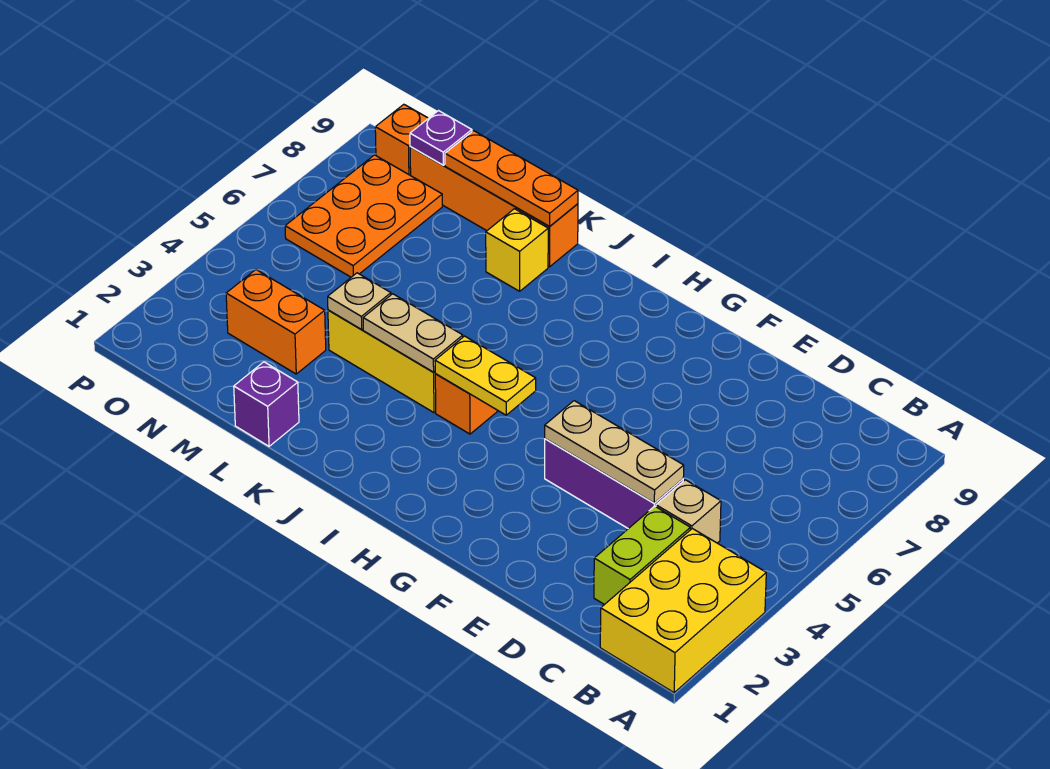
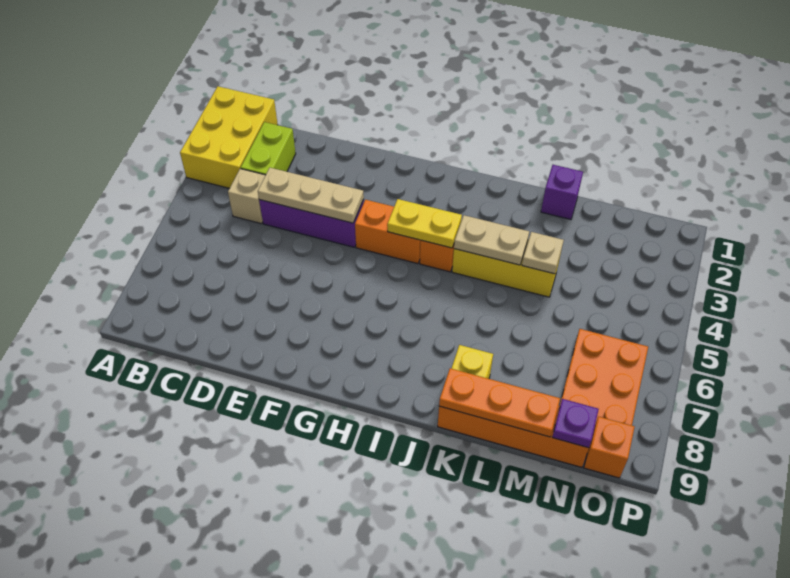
orange brick M3:N3 level 1 -> orange brick G4:H4 level 1

